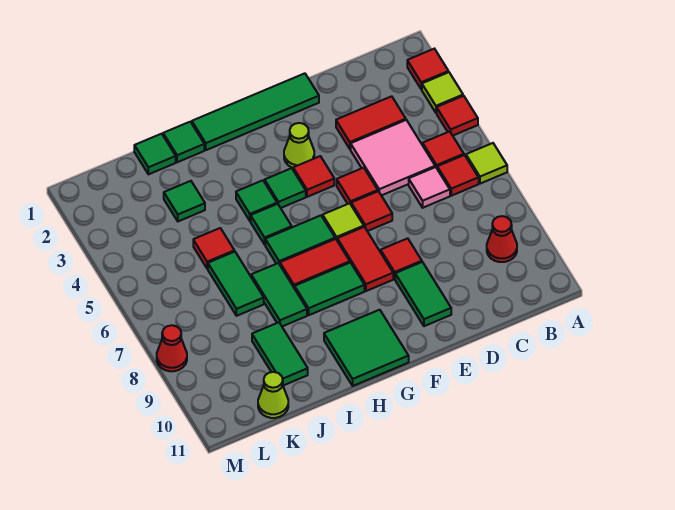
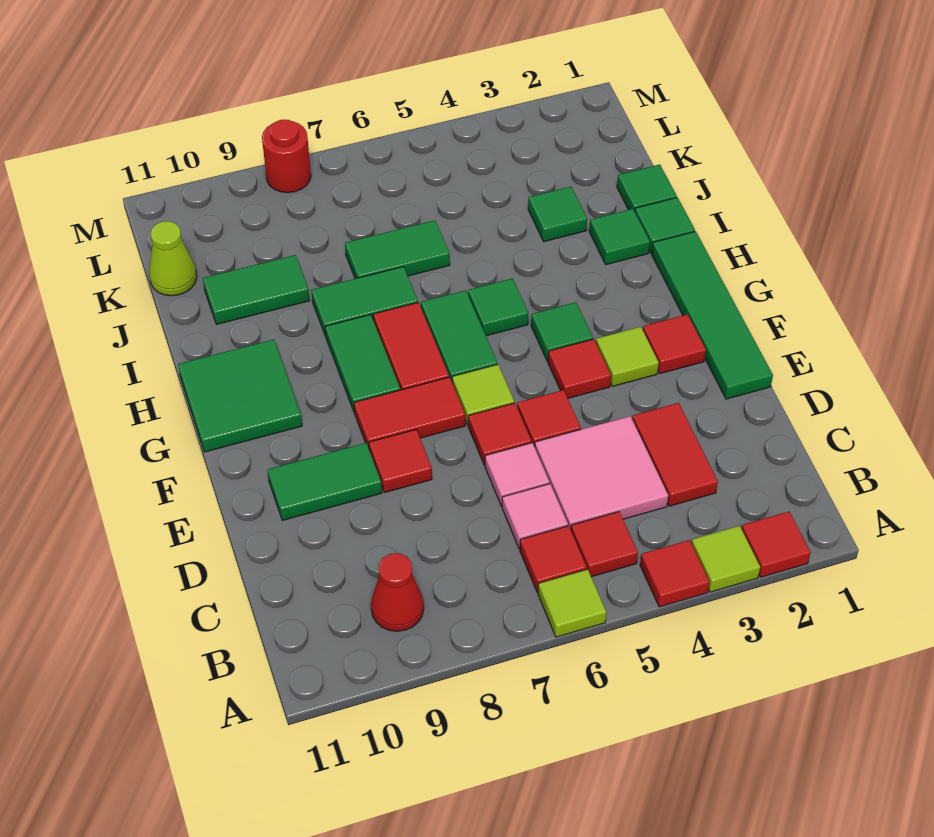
none -> pink tile D6 level 1
lime cone F3 level 1 -> lime tile F3 level 1
green tile H4 level 1 -> green tile I2 level 1
red tile J5 level 1 -> red tile F2 level 1
red cone M8 level 1 -> red round brick M8 level 1

